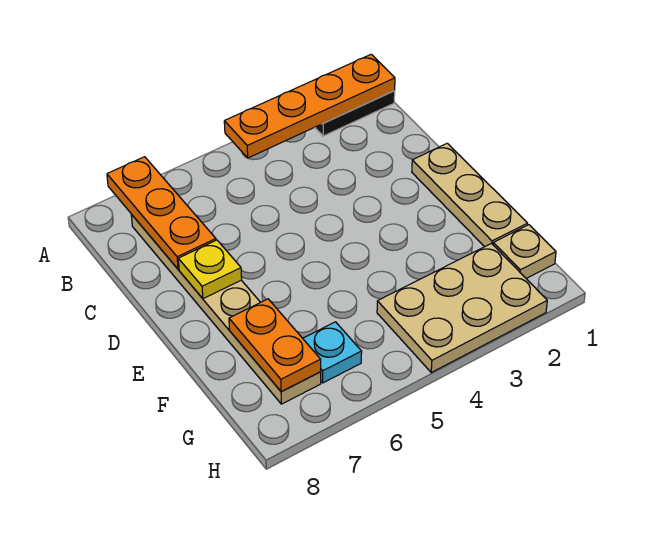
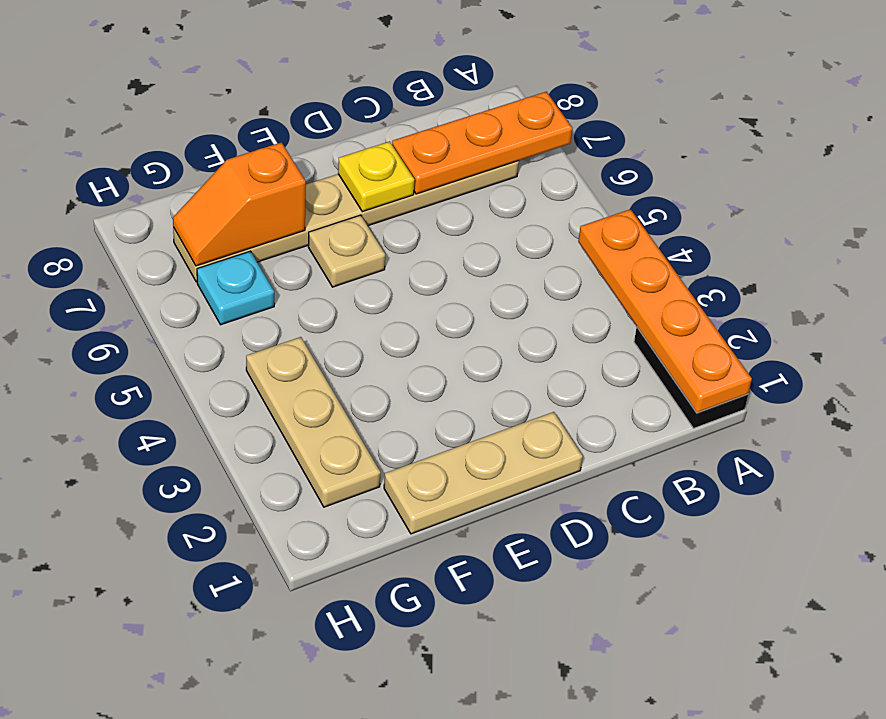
orange plate F7:G7 level 2 -> orange slope F7:G7 level 2 top F
tan plate G1 level 1 -> tan plate E6 level 1
tan plate G2:H4 level 1 -> tan plate G2:G4 level 1

